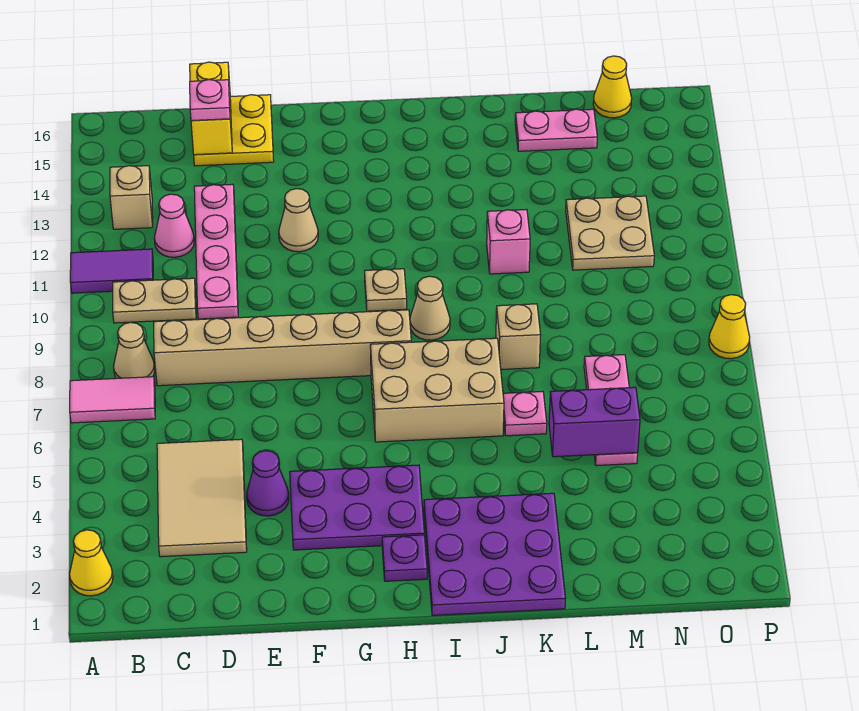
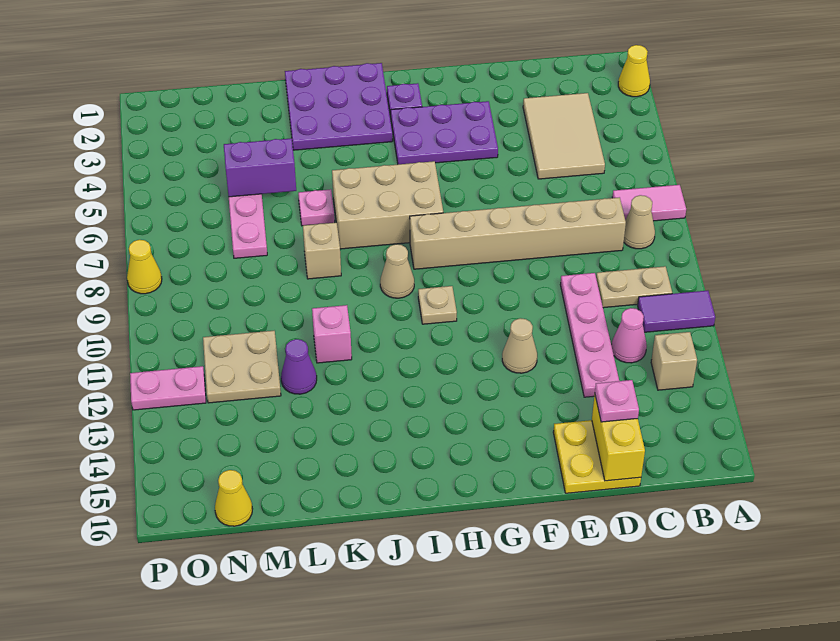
purple cone E4 level 1 -> purple cone L12 level 1
pink plate L15:M15 level 1 -> pink plate O12:P12 level 1

